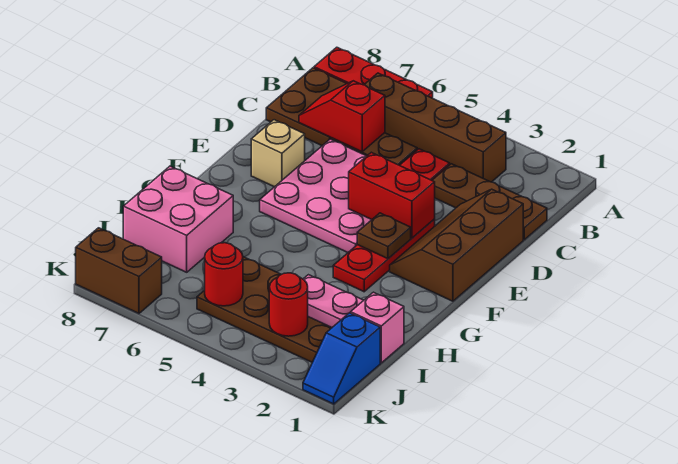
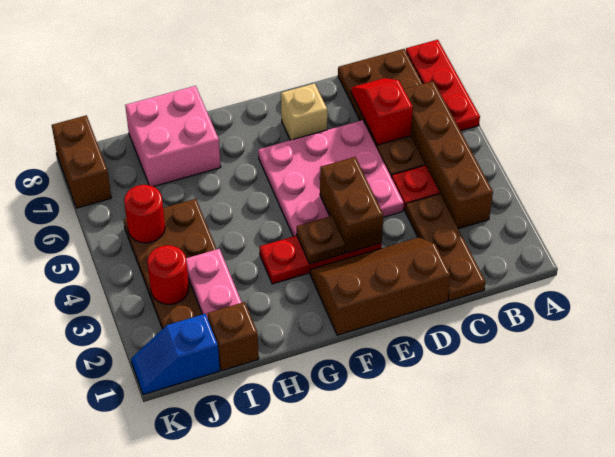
red brick E3:E4 level 2 -> brown brick E3:E4 level 2
pink brick I1 level 1 -> brown brick I1 level 1

